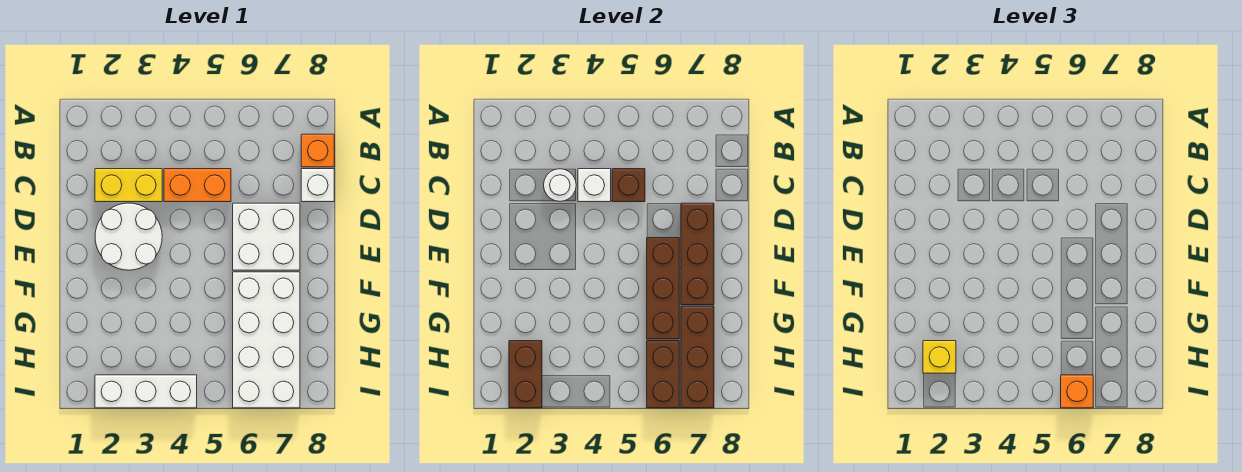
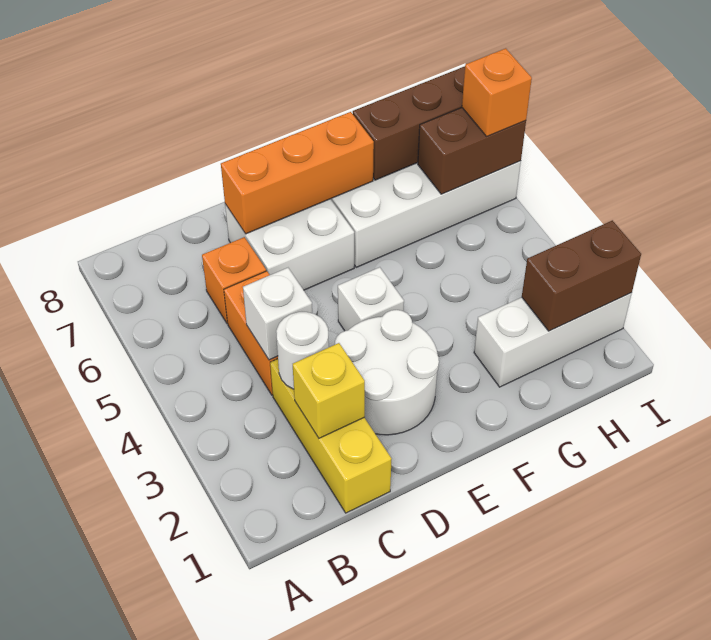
orange brick B8 level 1 -> orange brick C6 level 1
yellow brick C2:C3 level 1 -> yellow brick C1:C3 level 1
brown brick C5 level 2 -> none
white brick C8 level 1 -> white brick E4 level 1
brown brick D7:F7 level 2 -> orange brick D7:F7 level 2
brown brick E6:G6 level 2 -> none
yellow brick H2 level 3 -> yellow brick C2 level 2
white brick I2:I4 level 1 -> white brick G2:I2 level 1

